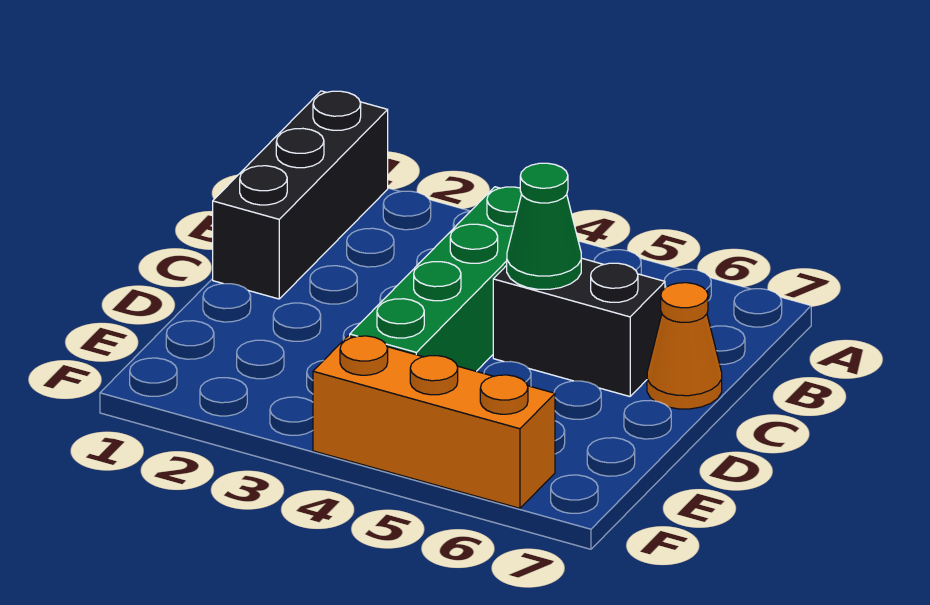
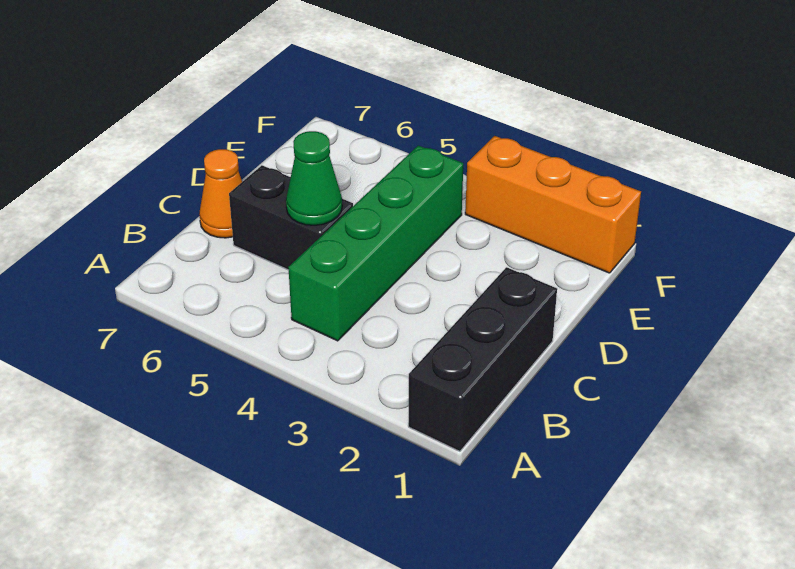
orange brick F4:F6 level 1 -> orange brick F1:F3 level 1

